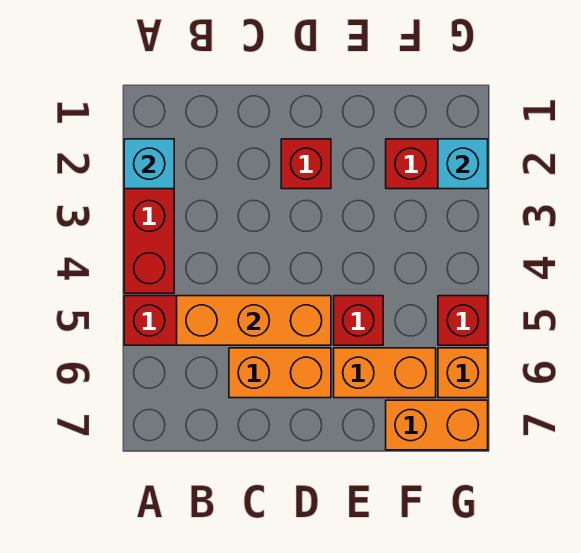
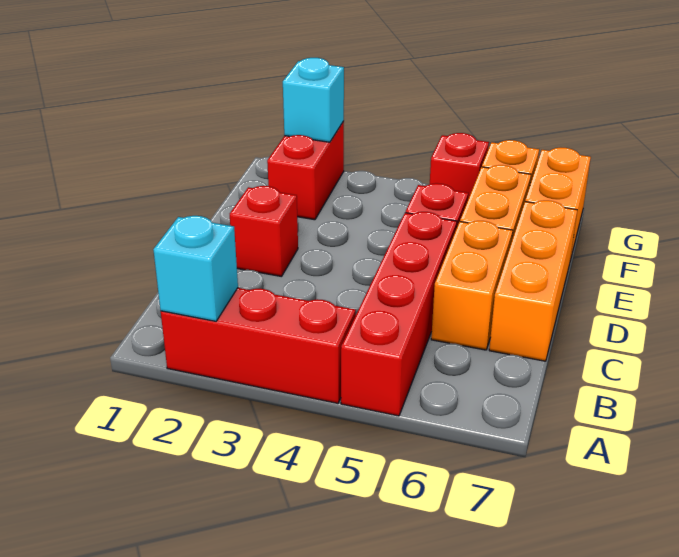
orange brick B5:D5 level 2 -> orange brick C7:E7 level 1

